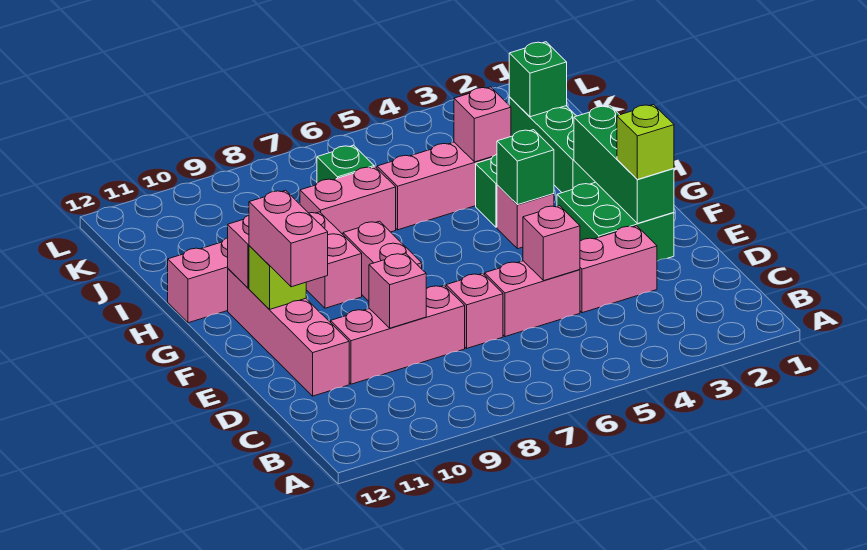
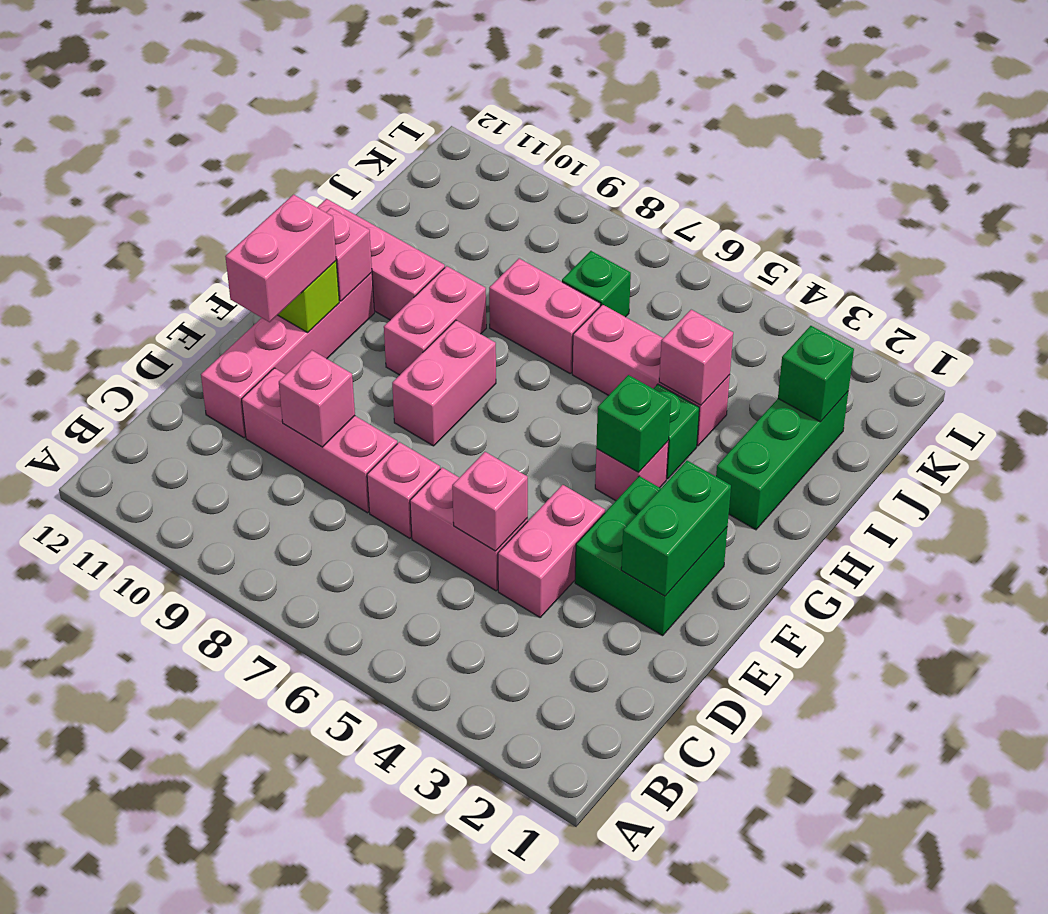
pink brick D3:D4 level 1 -> pink brick D4:E4 level 1
green brick E2:G2 level 2 -> green brick E2:F2 level 2
lime brick E2 level 3 -> none

